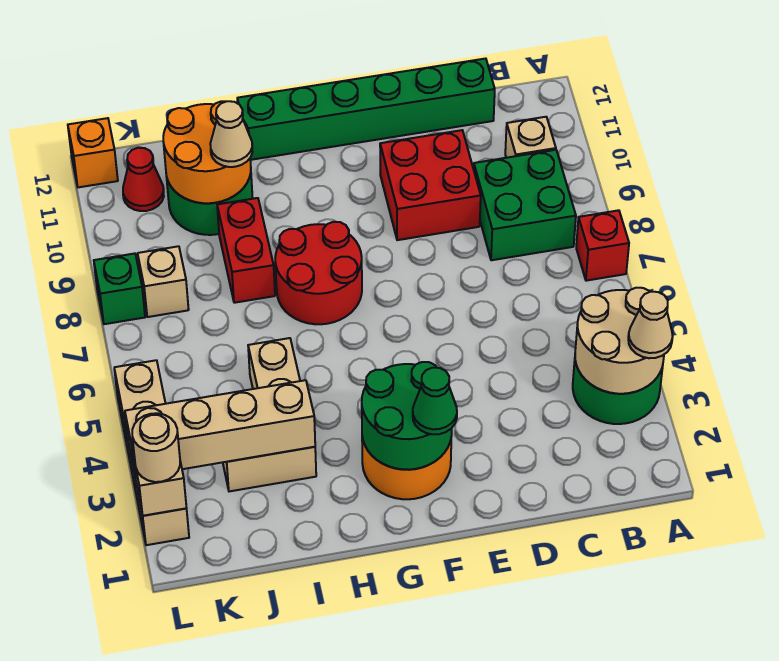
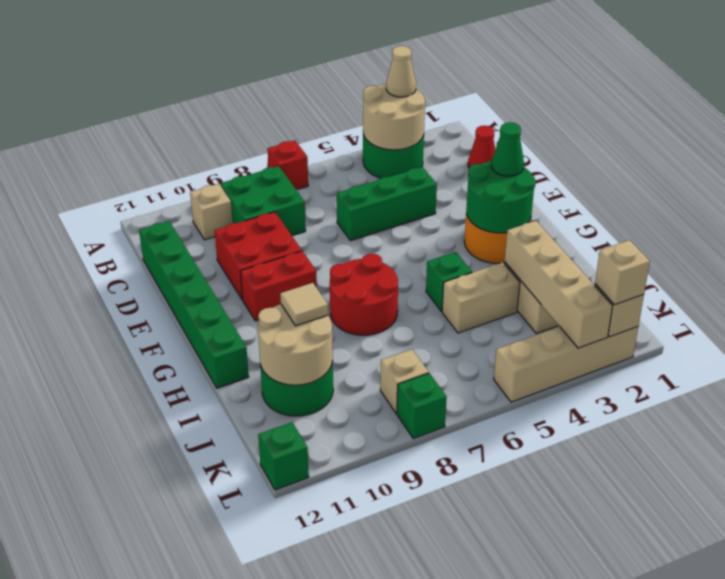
none -> green brick D4:D6 level 1
none -> green brick H5 level 1
red brick I8:I9 level 1 -> red brick F9:F10 level 1
orange round brick I10:J11 level 2 -> tan round brick I10:J11 level 2
tan cone I10 level 3 -> tan tile I10 level 3
red cone K11 level 1 -> red cone C1 level 1
tan round brick L2 level 3 -> tan brick L2 level 3
orange brick L12 level 1 -> green brick L12 level 1

